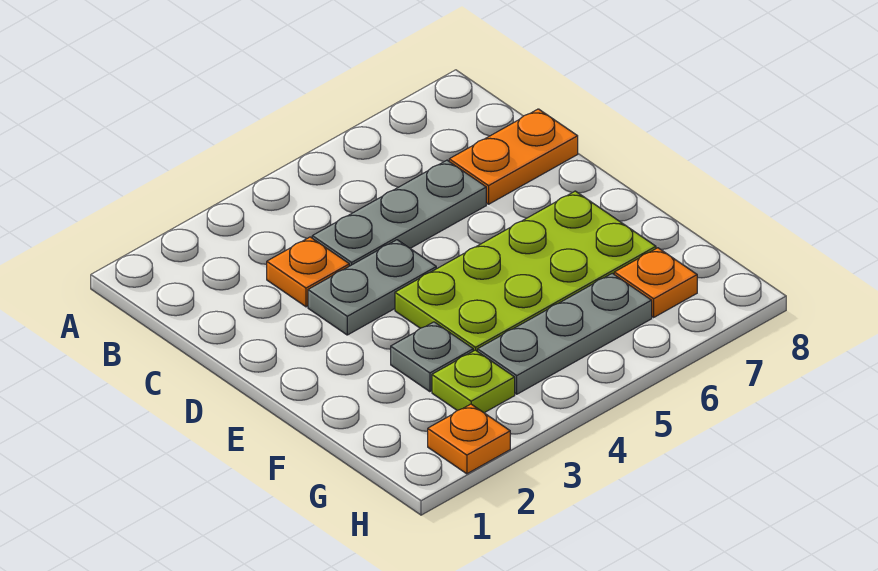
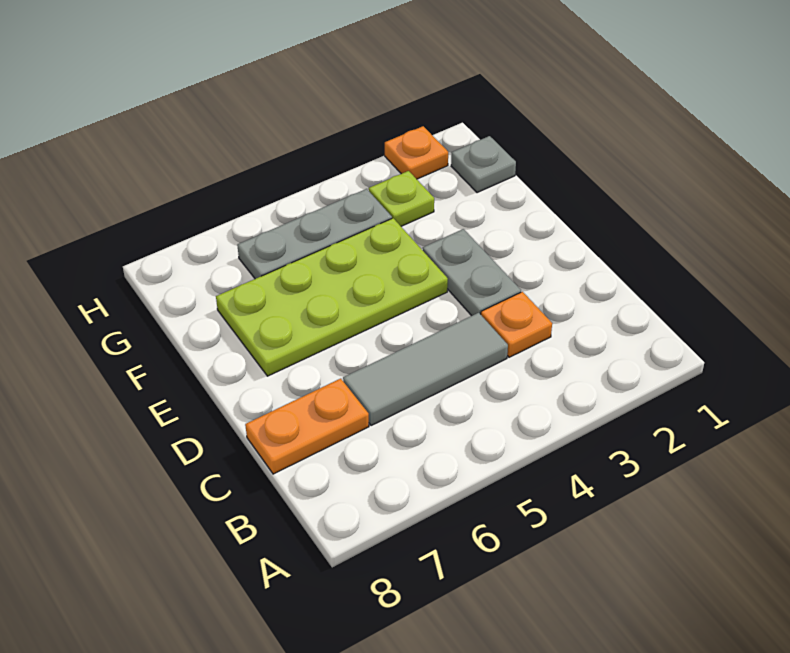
grey plate C4:C6 level 1 -> grey tile C4:C6 level 1
grey plate D3:D4 level 1 -> grey plate D3:E3 level 1
grey plate F3 level 1 -> grey plate G1 level 1
orange plate G7 level 1 -> none

